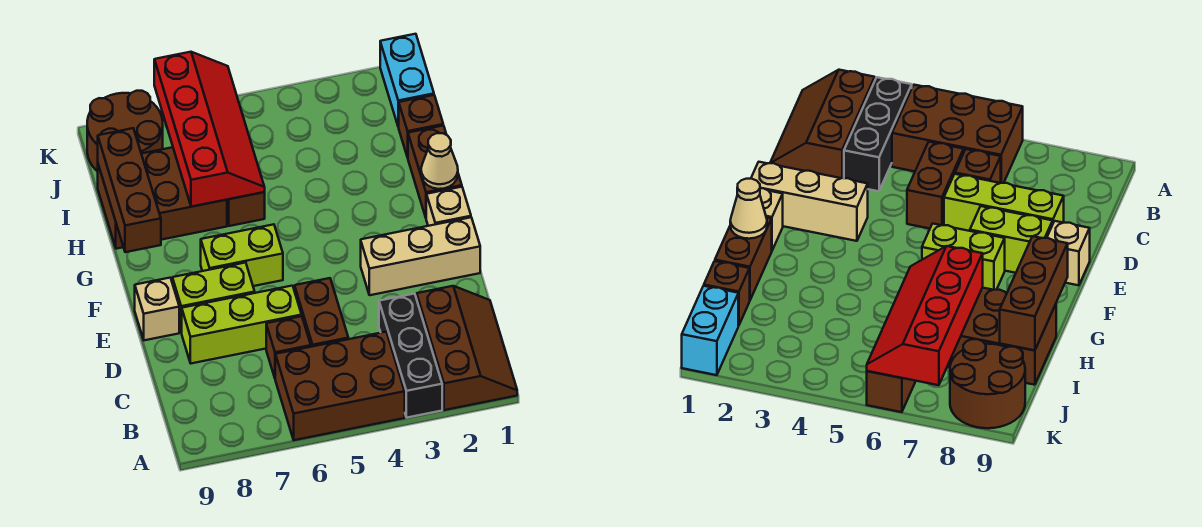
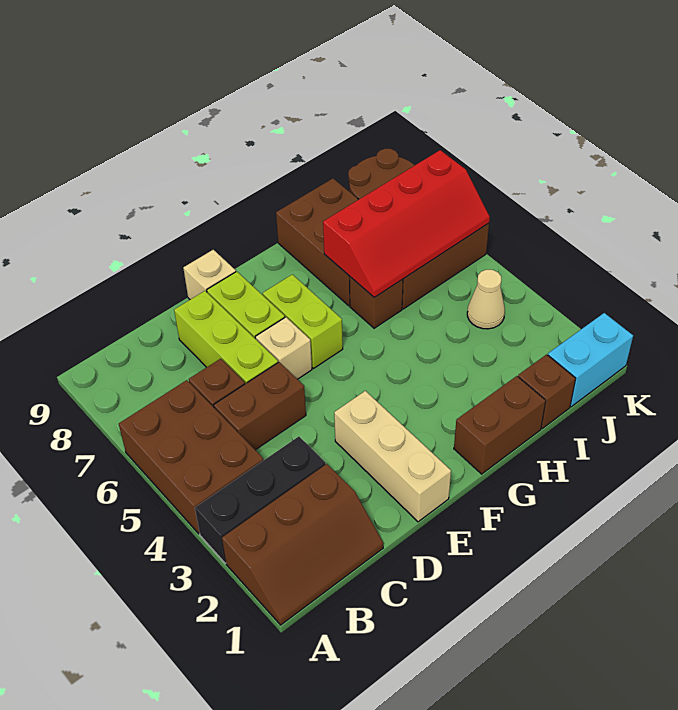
tan brick F1 level 1 -> tan brick E6 level 1
tan cone G1 level 2 -> tan cone J4 level 1
brown brick G9:I9 level 2 -> none

